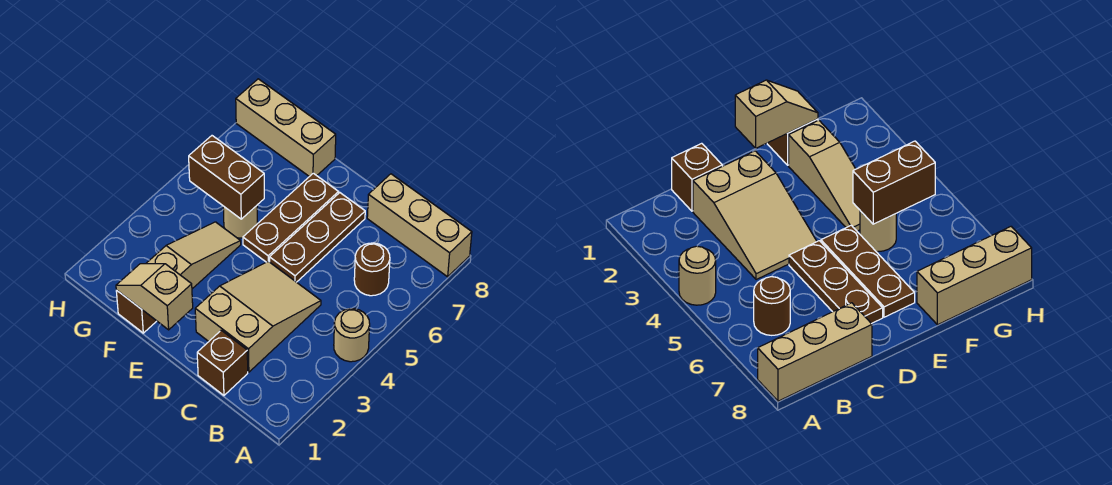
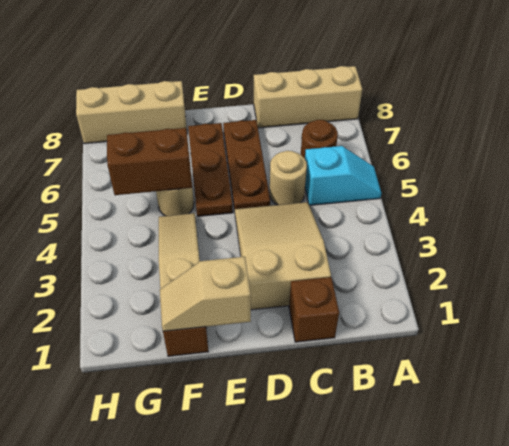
tan round brick A4 level 1 -> tan round brick C5 level 1
none -> cyan slope A5:B5 level 1 top B

